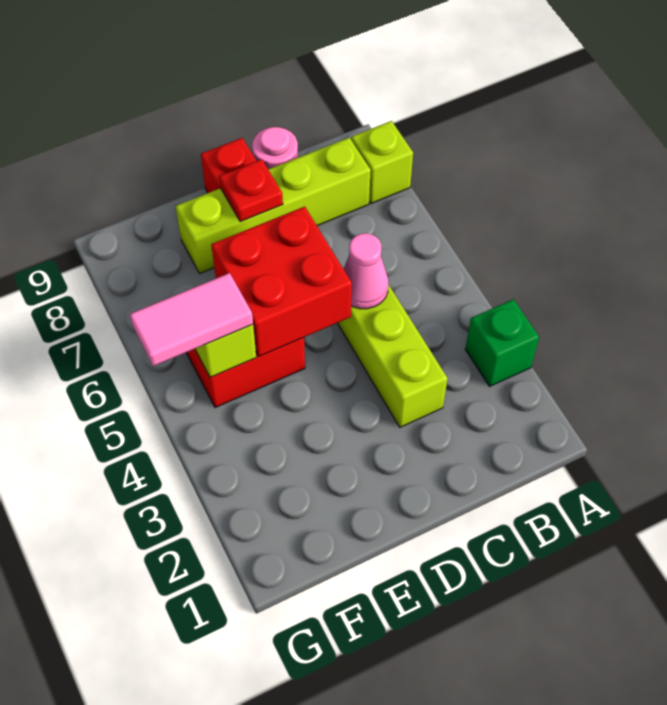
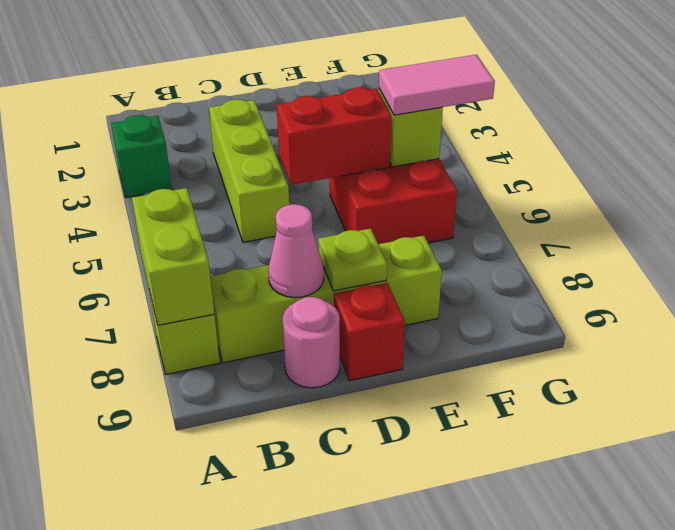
none -> lime brick A7:A8 level 2
pink cone C5 level 2 -> pink cone C8 level 2
red brick D5:E6 level 2 -> red brick D5:E5 level 2
red plate D8 level 2 -> lime plate D8 level 2

